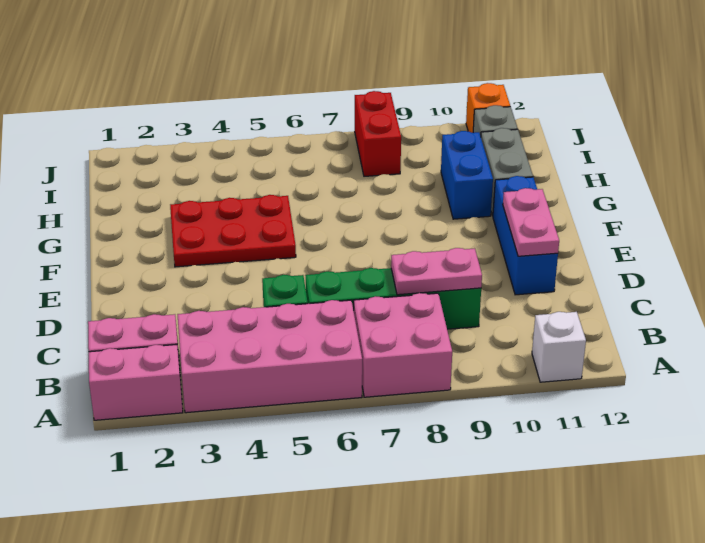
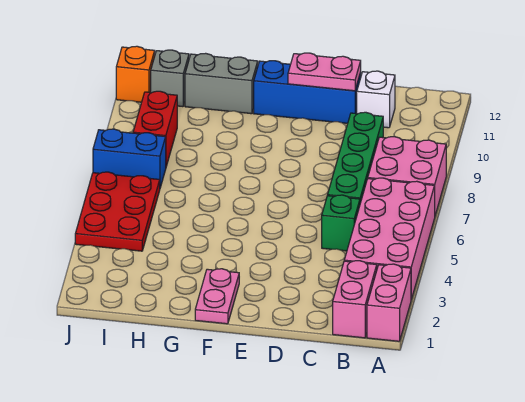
white brick A11 level 1 -> white brick C11 level 1
pink plate C8:C9 level 2 -> pink plate F1:F2 level 1
red plate F3:G5 level 1 -> red plate I4:J6 level 1
blue brick G10:H10 level 1 -> blue brick I7:J7 level 1
red brick I8:J8 level 1 -> red brick I8:I9 level 1

